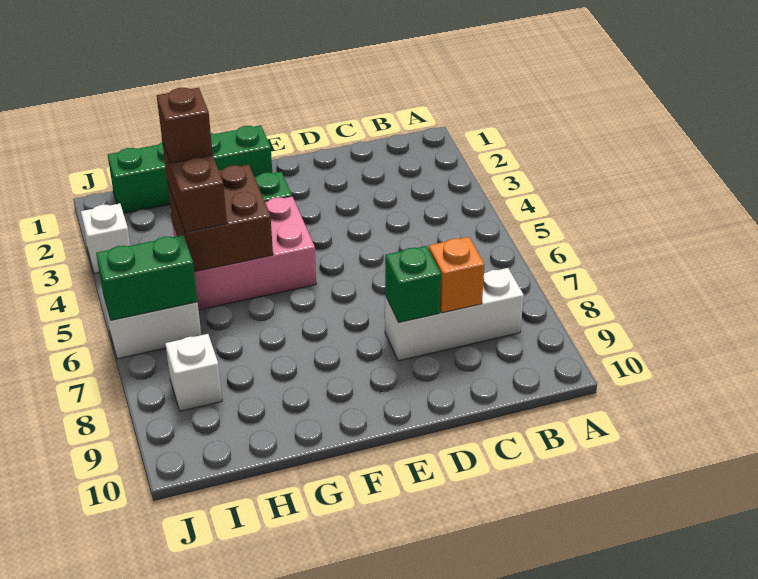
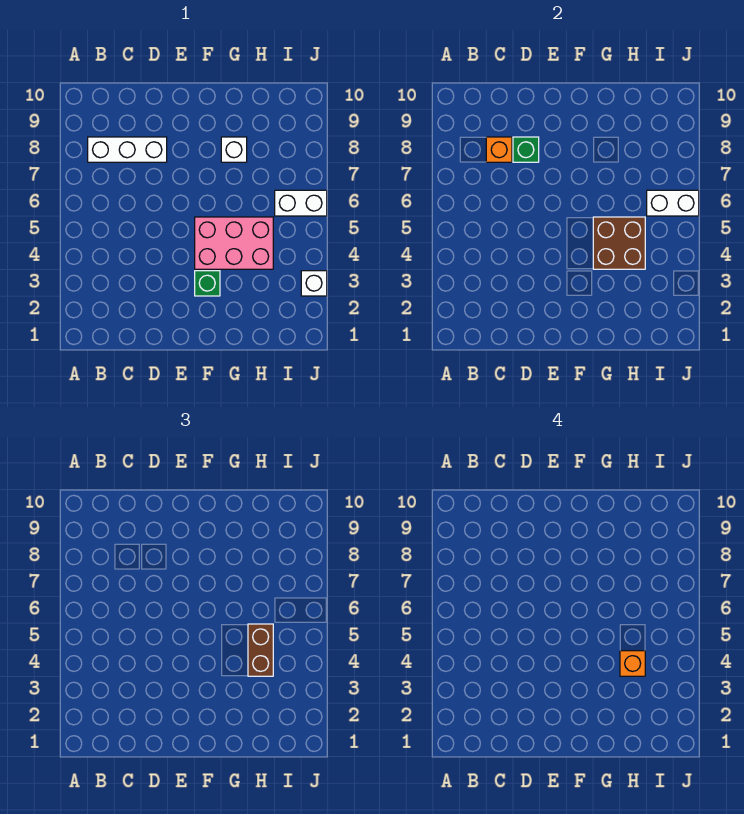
green brick F1:I1 level 1 -> none
brown brick H4 level 4 -> orange brick H4 level 4
green brick I6:J6 level 2 -> white brick I6:J6 level 2
white brick I8 level 1 -> white brick G8 level 1

